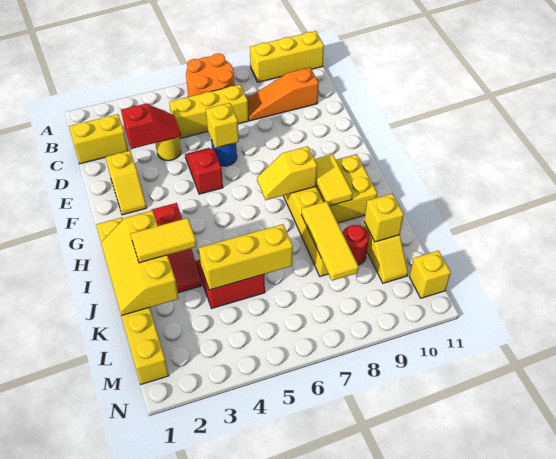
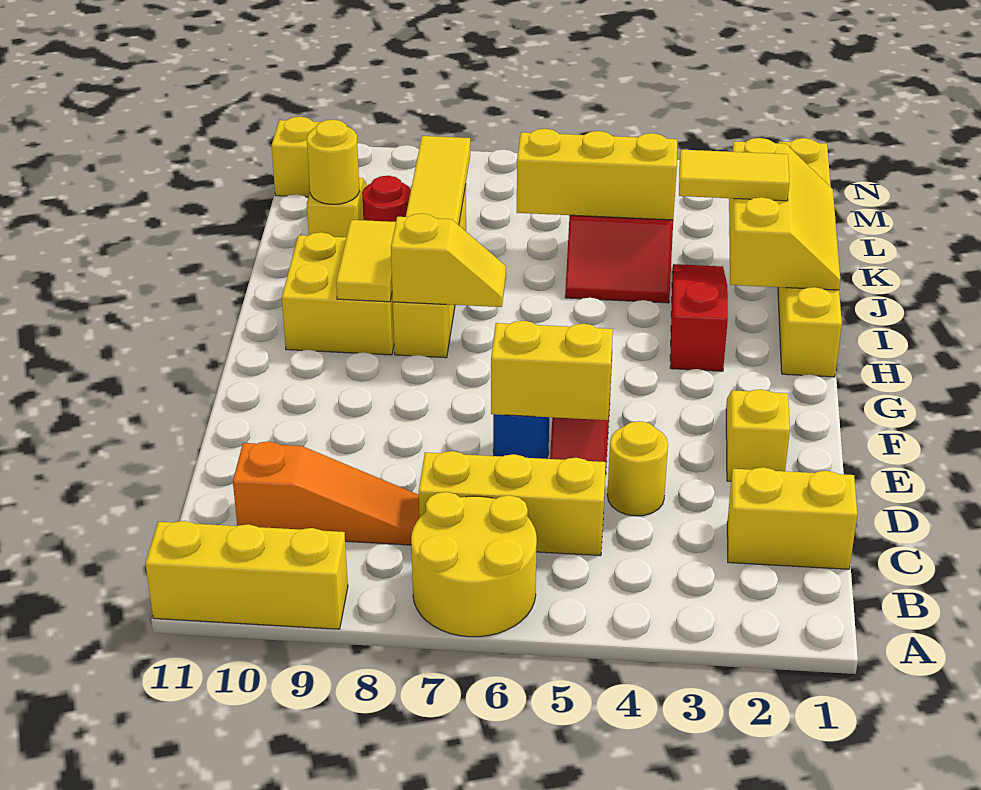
orange round brick A6:B7 level 1 -> yellow round brick A6:B7 level 1
red slope D3:D4 level 2 top 3 -> none
yellow brick E6 level 2 -> yellow brick E5:E6 level 2
yellow brick K10 level 2 -> yellow round brick K10 level 2

